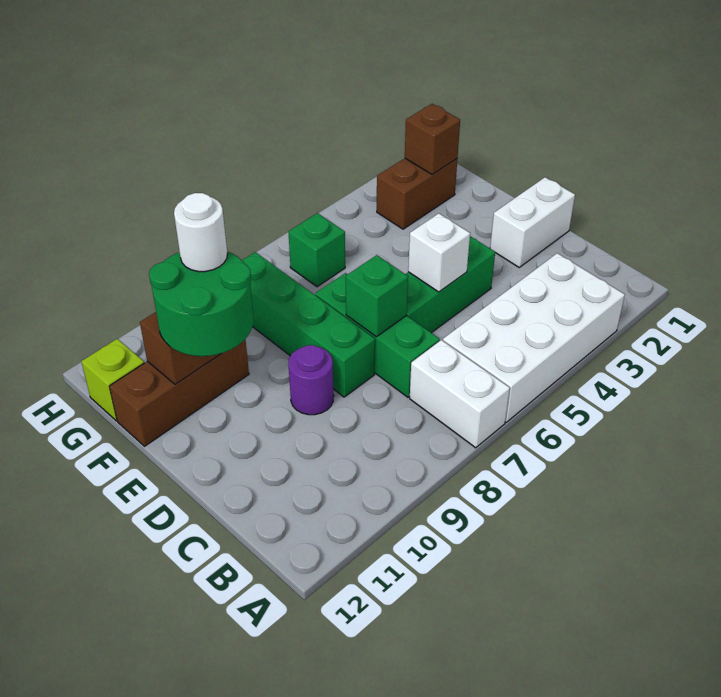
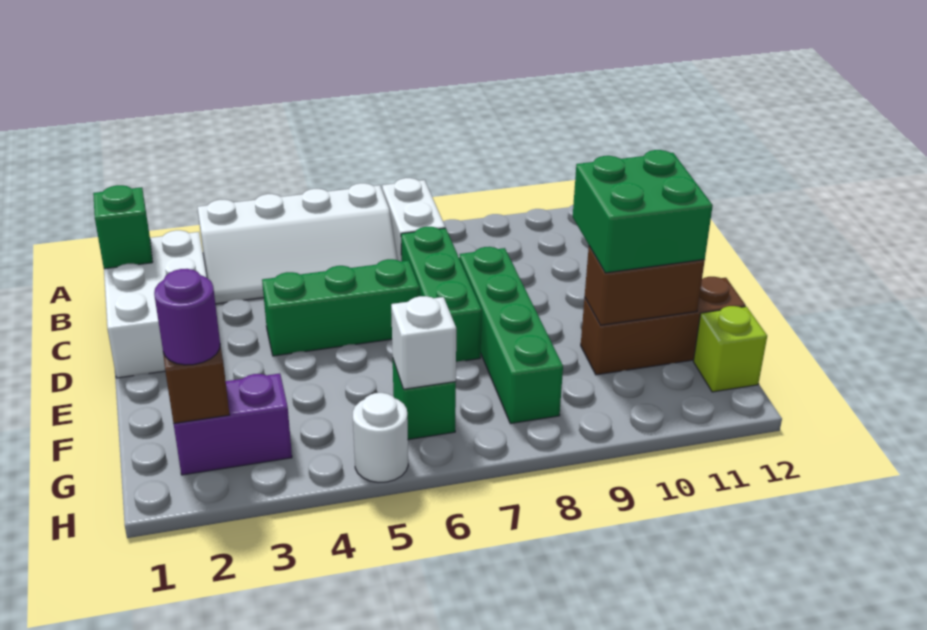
white brick A3:B6 level 1 -> white slope A3:B6 level 1 top A
white brick D1:D2 level 1 -> white brick B1:D2 level 1
white brick D5 level 2 -> white brick G6 level 2
green brick D7 level 2 -> green brick B1 level 2
purple round brick D9 level 1 -> purple round brick G2 level 3
green round brick E10:F11 level 3 -> green brick E10:F11 level 3
white round brick F10 level 4 -> white round brick H5 level 1
brown brick G2:G3 level 1 -> purple brick G2:G3 level 1

